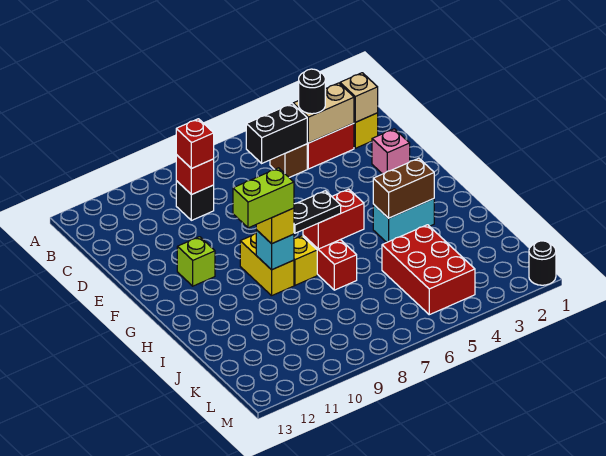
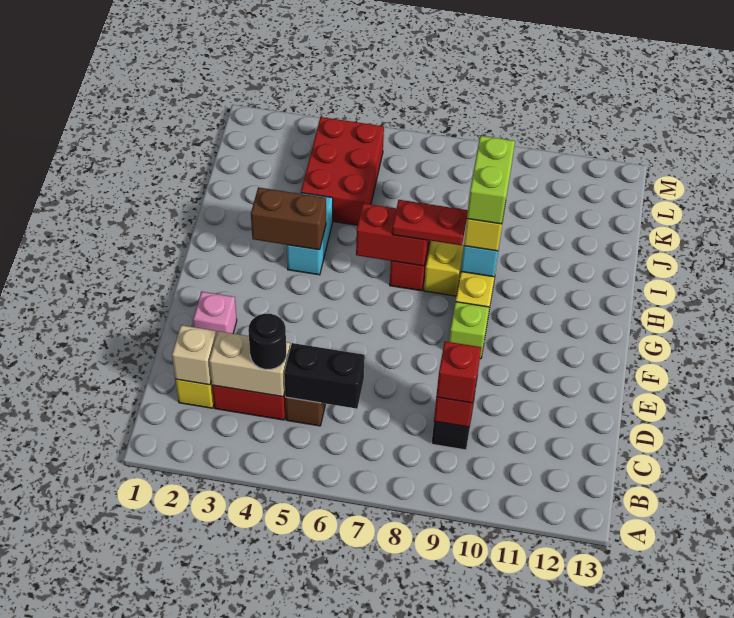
lime brick F11 level 1 -> lime brick F9 level 1
cyan brick H3:H4 level 1 -> cyan brick H4:I4 level 1
black plate H7:H8 level 3 -> red plate H7:H8 level 3
lime brick H9:H10 level 4 -> lime brick H9:I9 level 4
black round brick M1 level 1 -> none

